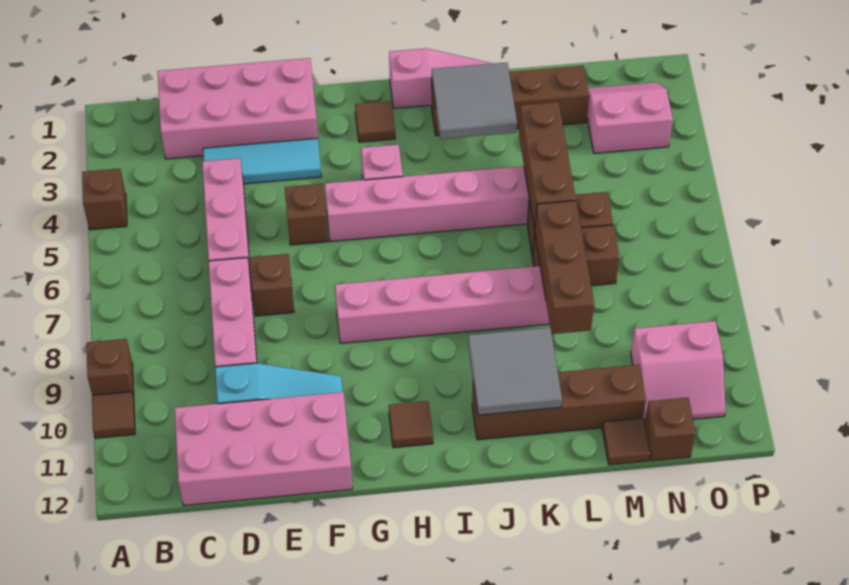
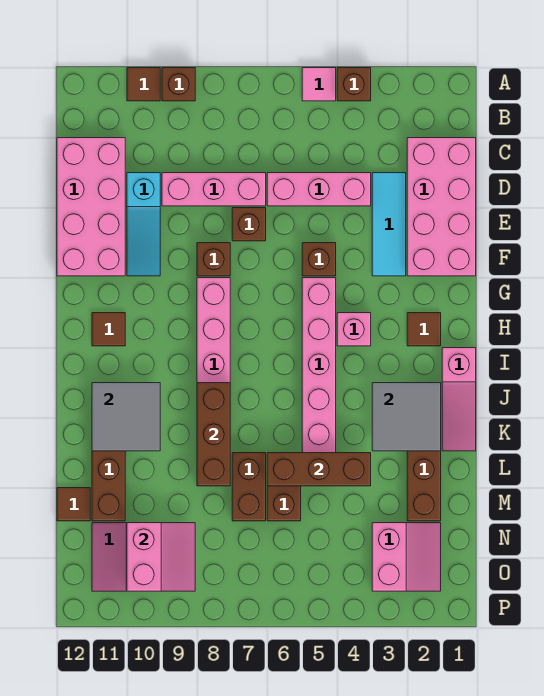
none -> pink tile A5 level 1
brown brick L7:L9 level 2 -> brown brick J8:L8 level 2
none -> pink slope N9:O10 level 2 top 10
brown brick N12 level 1 -> brown brick F8 level 1

